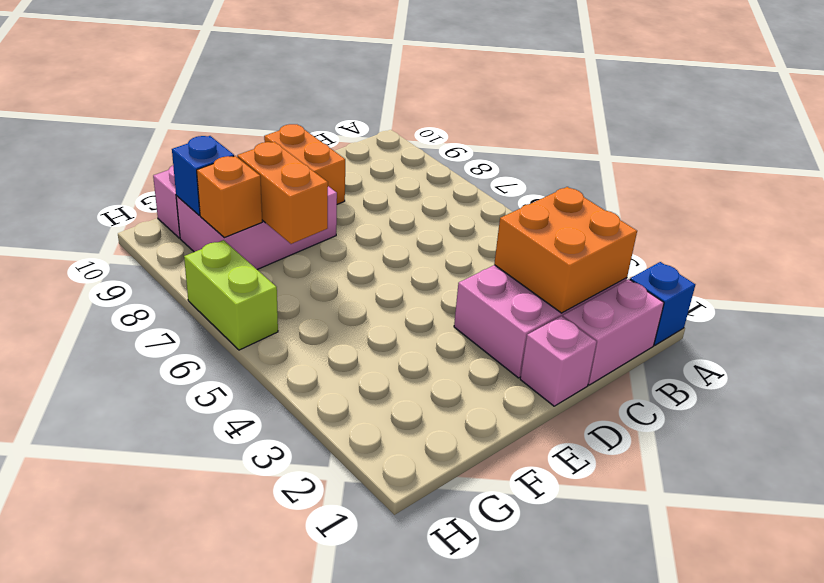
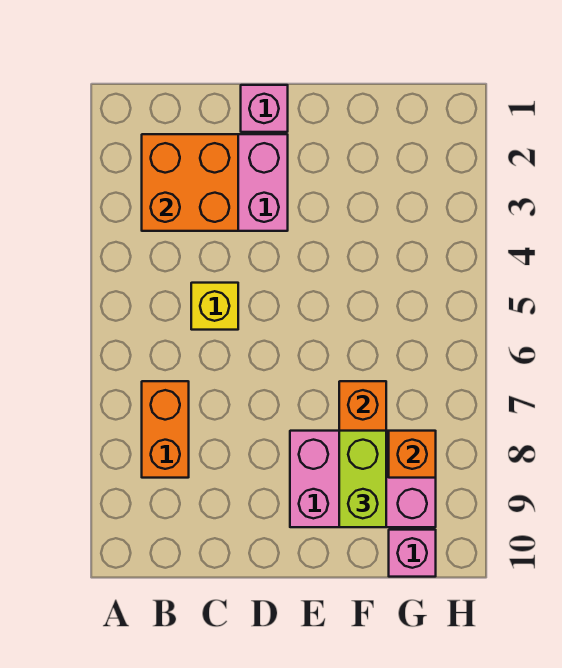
blue brick A1 level 1 -> none
pink brick B1:C1 level 1 -> none
none -> yellow brick C5 level 1
orange brick D9:D10 level 1 -> orange brick B7:B8 level 1
blue brick G9 level 2 -> none
lime brick H6:H7 level 1 -> lime brick F8:F9 level 3

